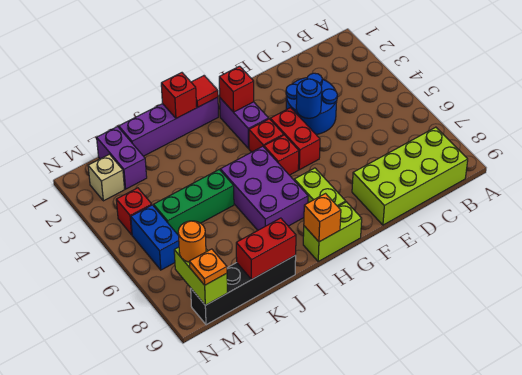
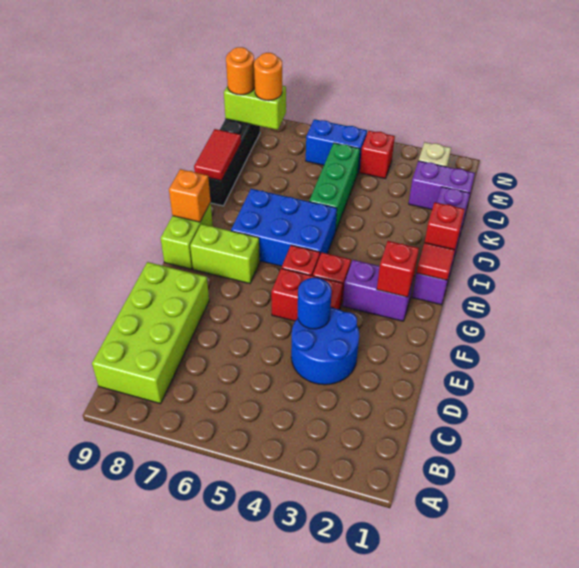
purple brick H5:I7 level 1 -> blue brick H5:I7 level 1
red brick J9:K9 level 2 -> red tile J9:K9 level 2
orange plate M9 level 3 -> orange round brick M9 level 3

